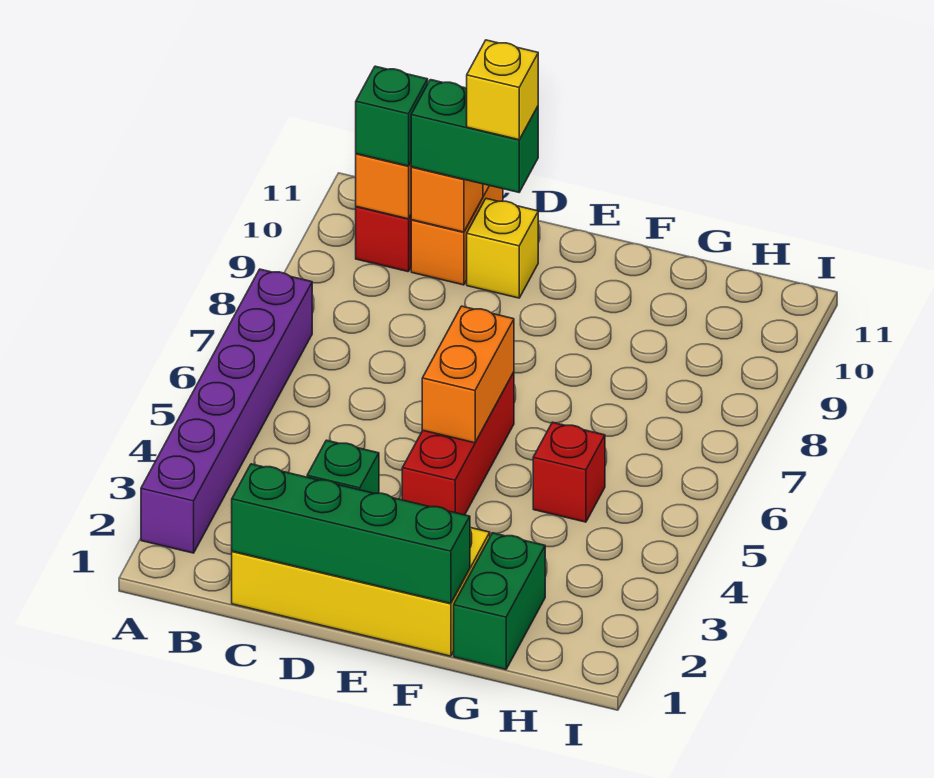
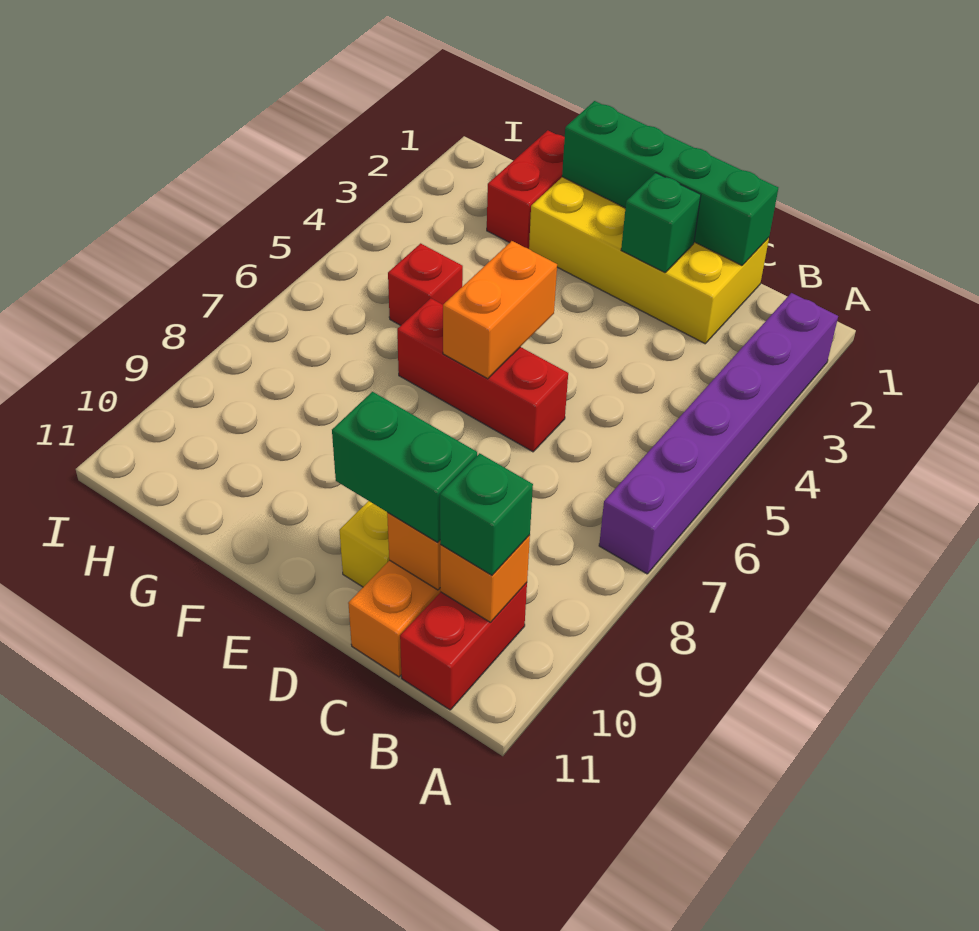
yellow brick D10 level 4 -> none
red brick E4:E6 level 1 -> red brick D6:F6 level 1
green brick G1:G2 level 1 -> red brick G1:G2 level 1

